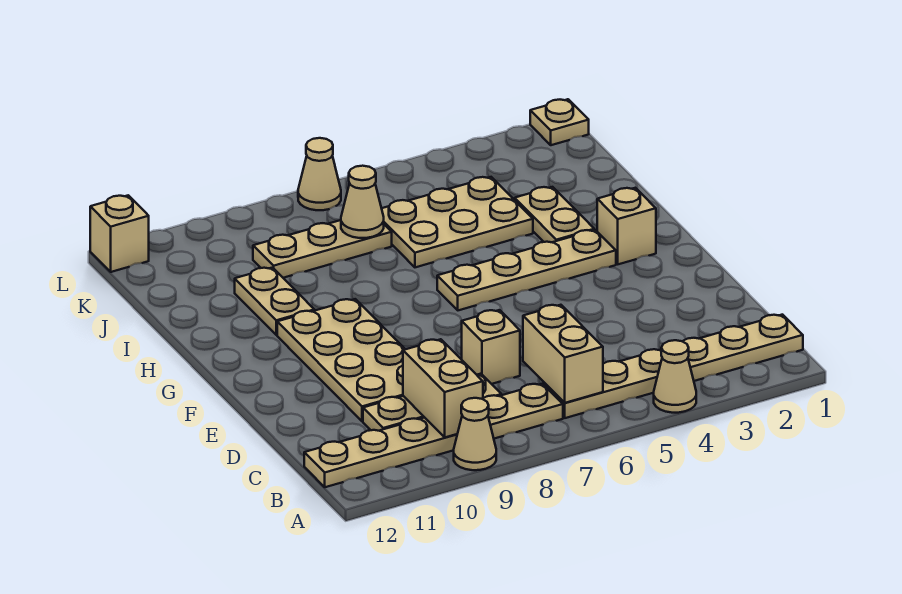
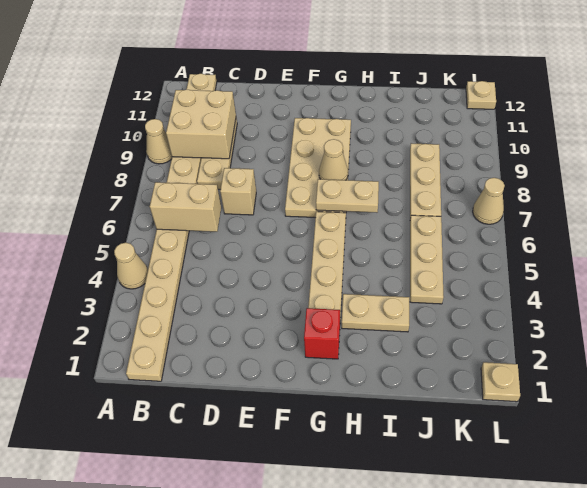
tan brick B9:C9 level 2 -> tan brick B9:C10 level 2
tan plate D9:G10 level 1 -> tan plate F7:G10 level 1
tan brick G2 level 1 -> red brick G2 level 1
tan plate H10:I10 level 1 -> tan plate G7:H7 level 2
tan plate I4:J6 level 1 -> tan plate J4:J6 level 1
tan cone J7 level 2 -> tan cone G8 level 2
tan brick L12 level 1 -> tan plate L12 level 1

